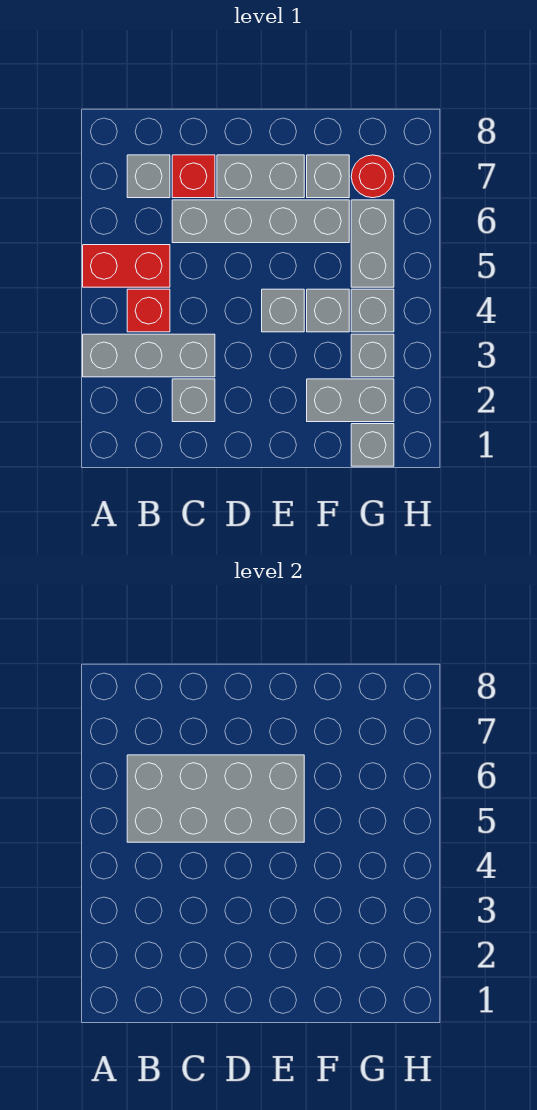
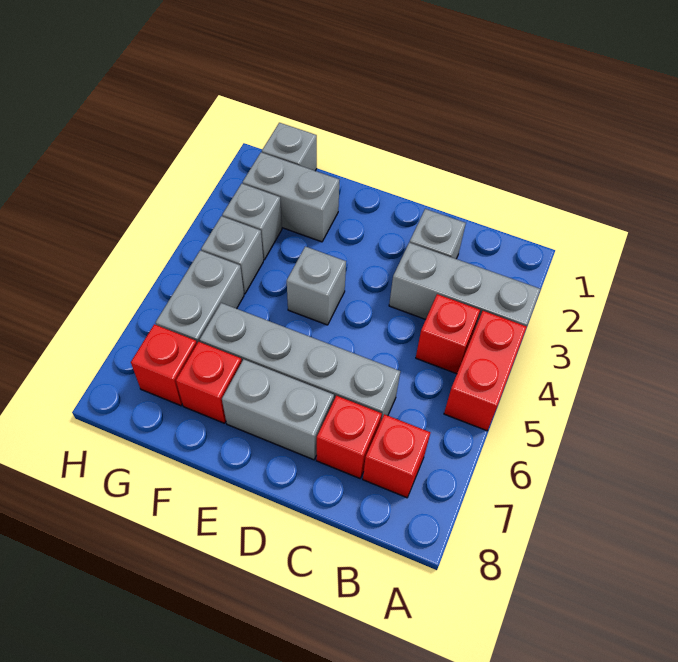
red brick A5:B5 level 1 -> red brick A4:A5 level 1
grey brick B5:E6 level 2 -> none
grey brick B7 level 1 -> red brick B7 level 1
grey brick F4 level 1 -> none
grey brick F7 level 1 -> red brick F7 level 1
red round brick G7 level 1 -> red brick G7 level 1

